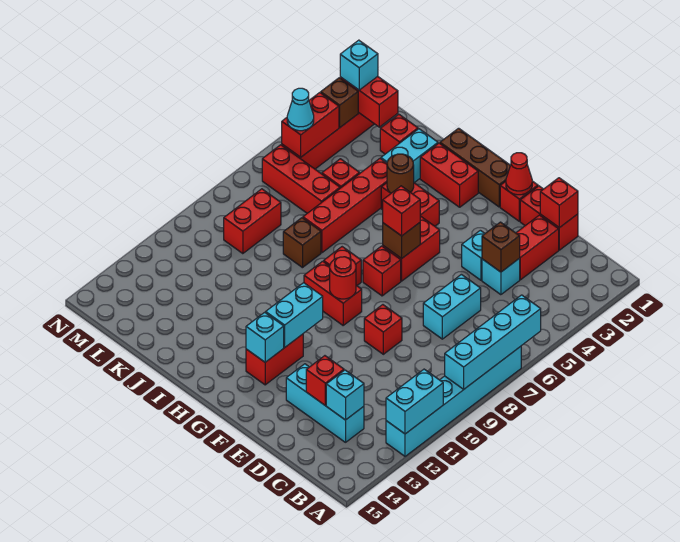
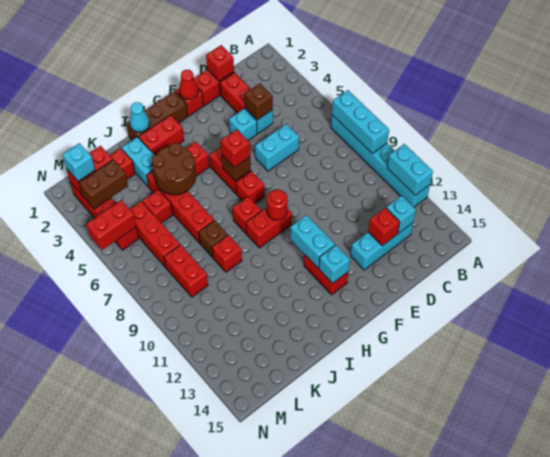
cyan brick A6:A9 level 2 -> cyan brick A7:A9 level 2
cyan brick D6:D7 level 1 -> cyan brick D6:E6 level 1
red brick E9 level 1 -> red brick J9 level 1
brown round brick I4 level 2 -> brown round brick I4:J5 level 2
red brick K6:M6 level 1 -> red brick L5:L7 level 1
brown brick M3 level 2 -> brown brick L3:M3 level 2
red brick M4:M5 level 2 -> red brick M5:N5 level 2
cyan cone M5 level 3 -> cyan cone I1 level 2

